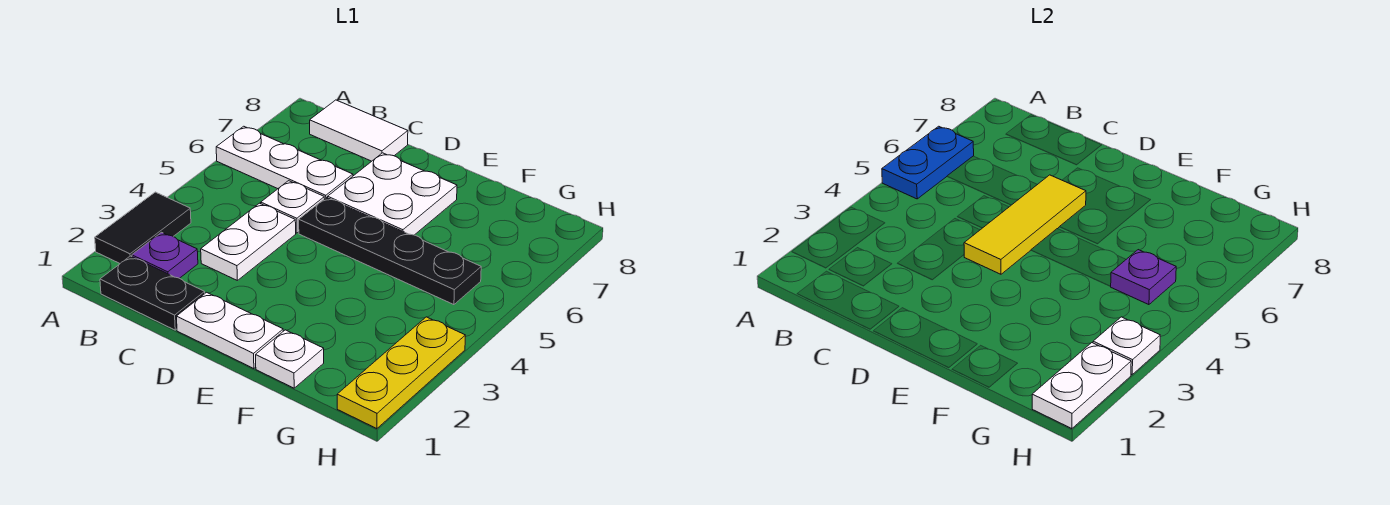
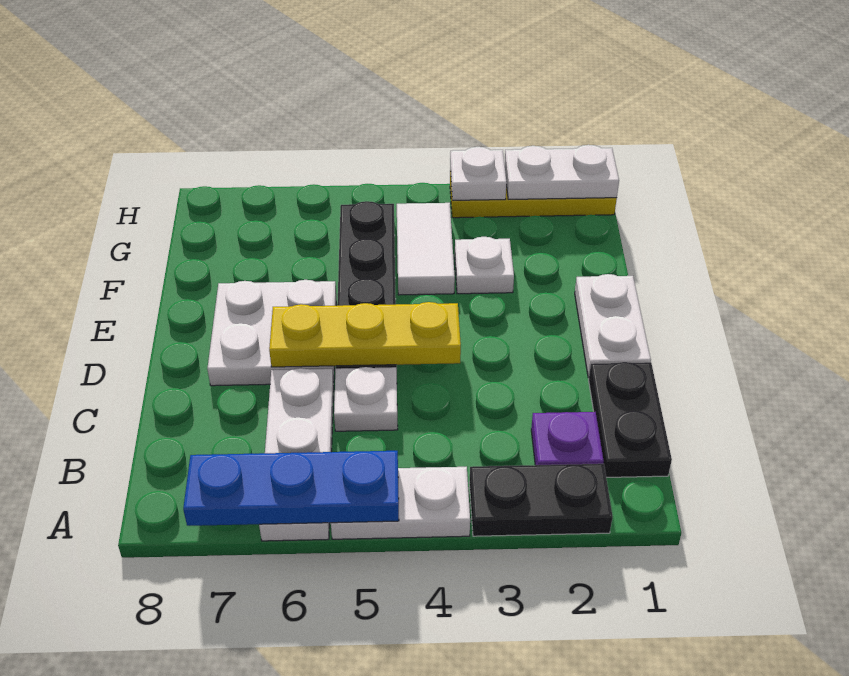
black tile A2:A3 level 1 -> black plate A2:A3 level 1
blue plate A5:A6 level 2 -> blue plate A5:A7 level 2
white tile B8:C8 level 1 -> white tile F4:G4 level 1
white plate C3:C4 level 1 -> white plate A4:A5 level 1
yellow tile D4:D6 level 2 -> yellow plate D4:D6 level 2
white plate F1 level 1 -> white plate F3 level 1
purple plate G5 level 2 -> none

